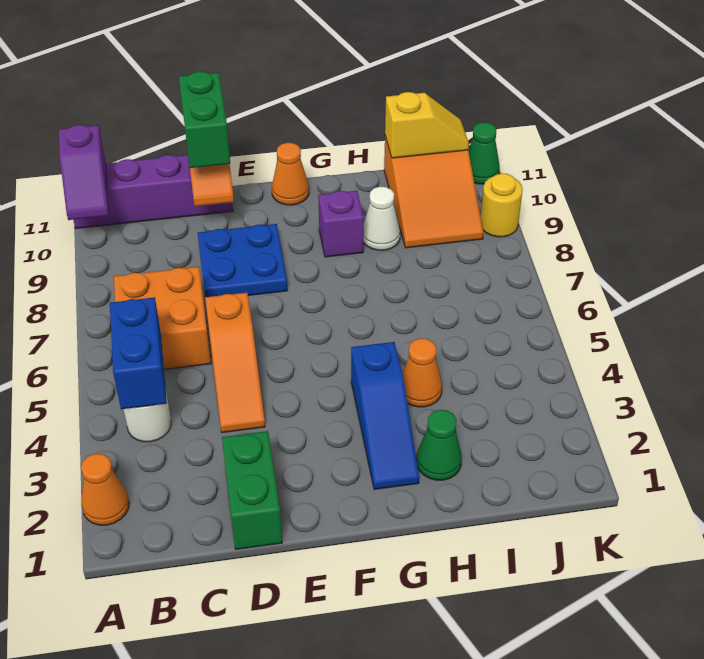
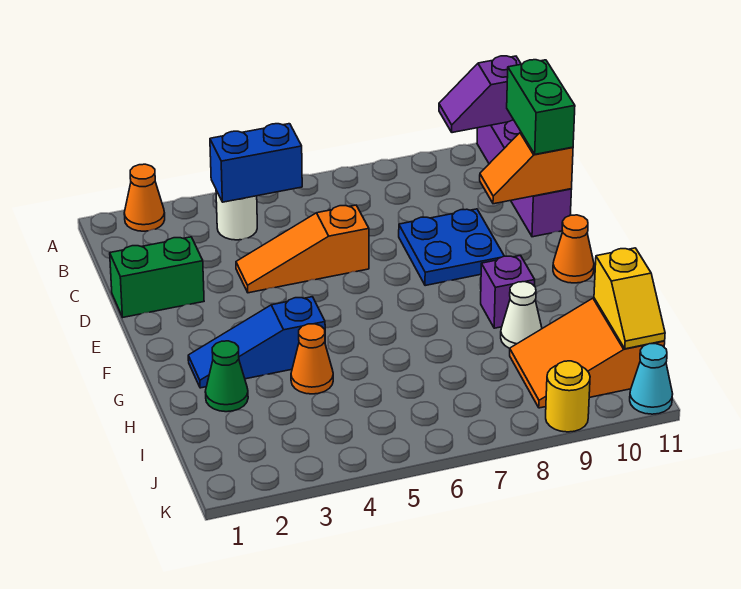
orange brick B6:C7 level 1 -> none
green brick D10:D11 level 3 -> green brick C11:D11 level 3
green cone K11 level 1 -> cyan cone K11 level 1

